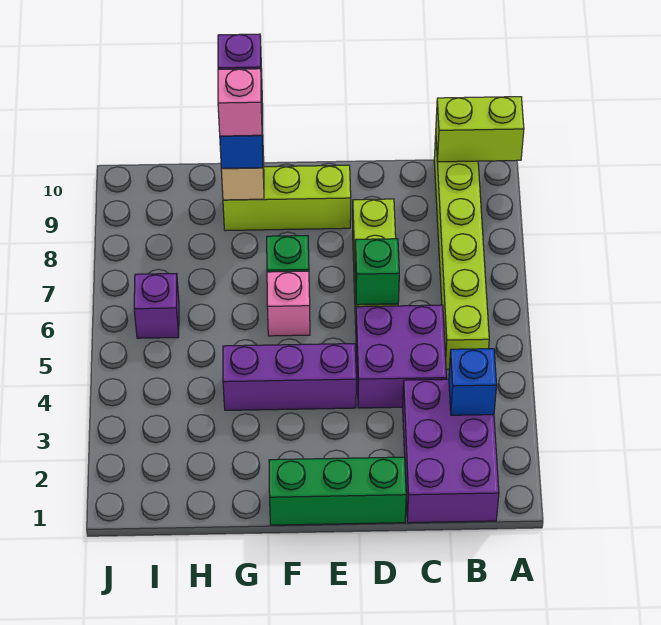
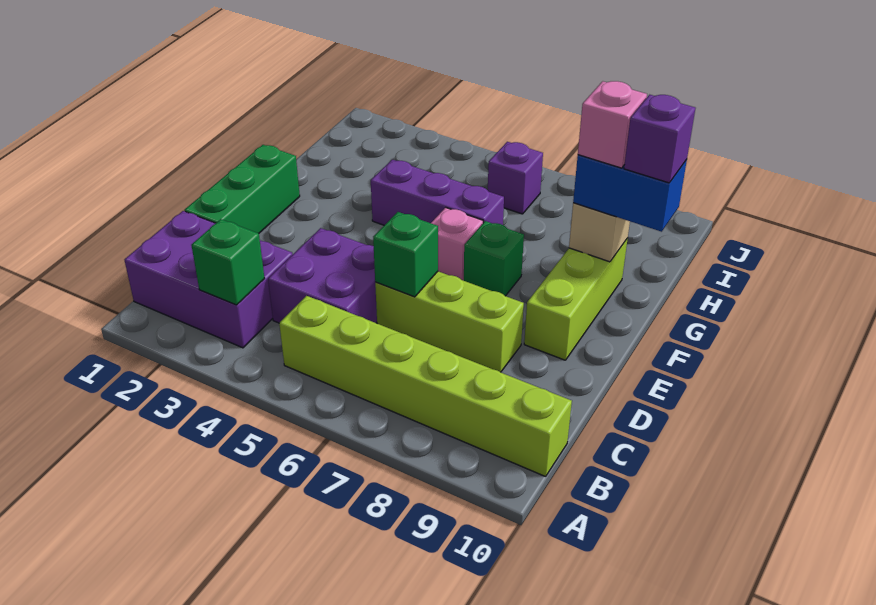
lime brick A10:B10 level 2 -> none
blue brick B3 level 2 -> green brick B3 level 2
purple brick E4:G4 level 1 -> purple brick G4:G6 level 1

